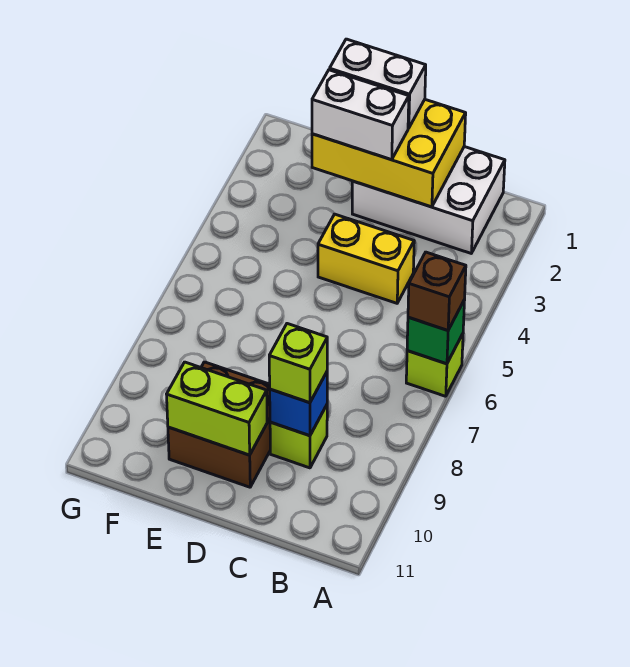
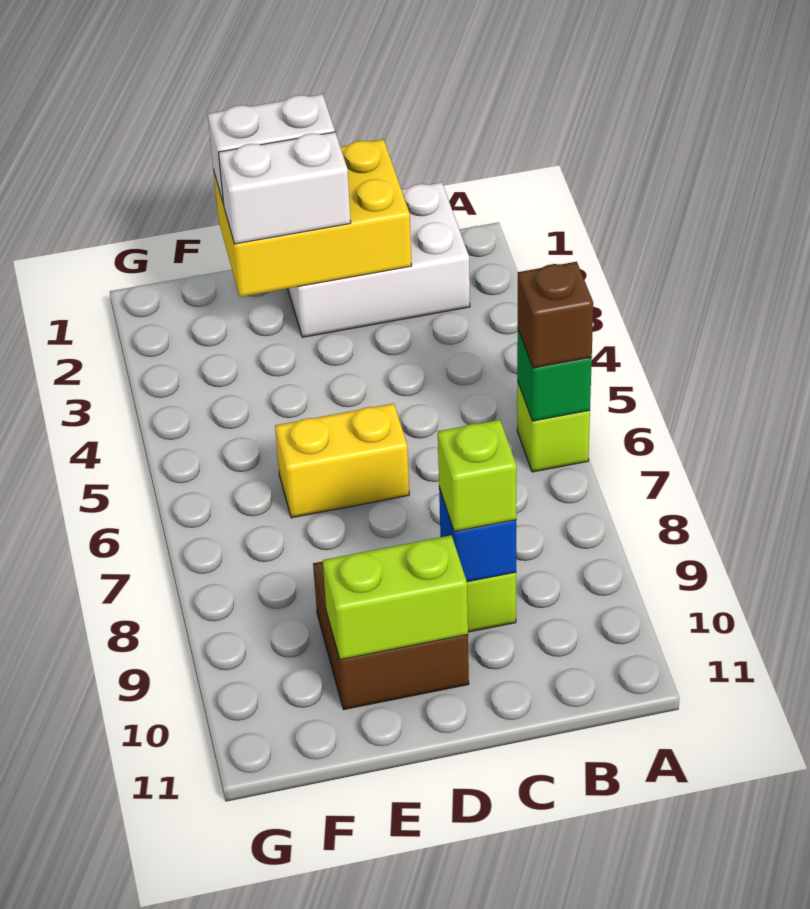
yellow brick C4:D4 level 1 -> yellow brick D6:E6 level 1

